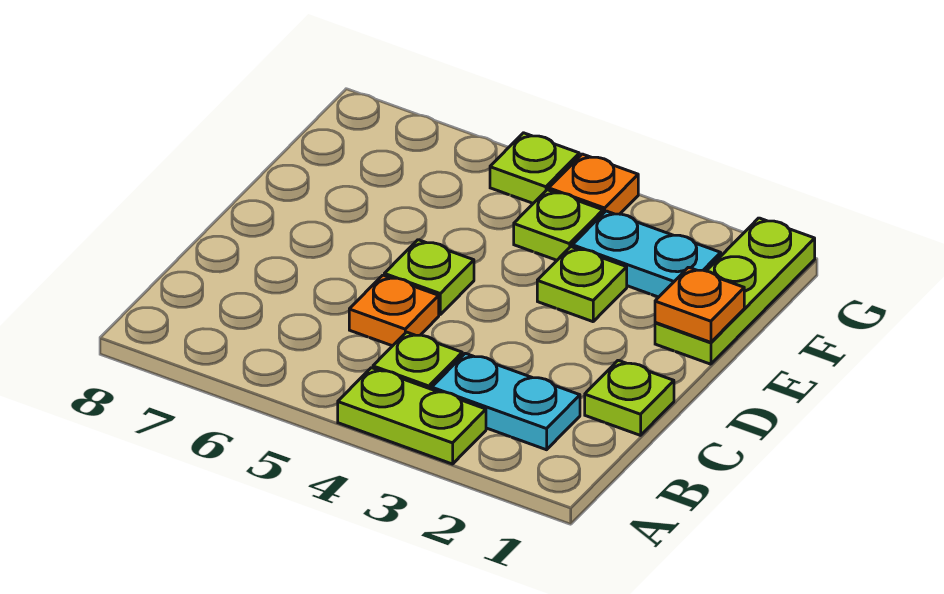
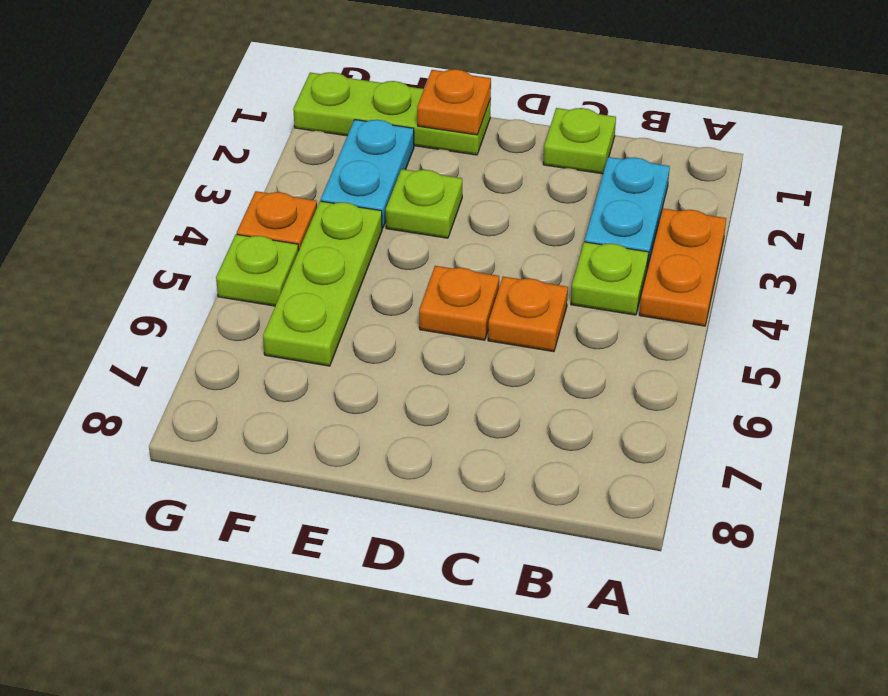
lime plate A3:A4 level 1 -> orange plate A3:A4 level 1
lime plate D5 level 1 -> orange plate D5 level 1
lime plate F4 level 1 -> lime plate F4:F6 level 1

